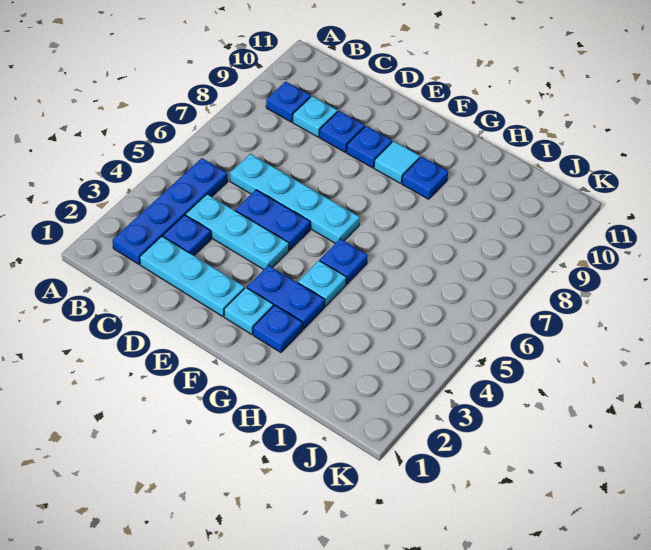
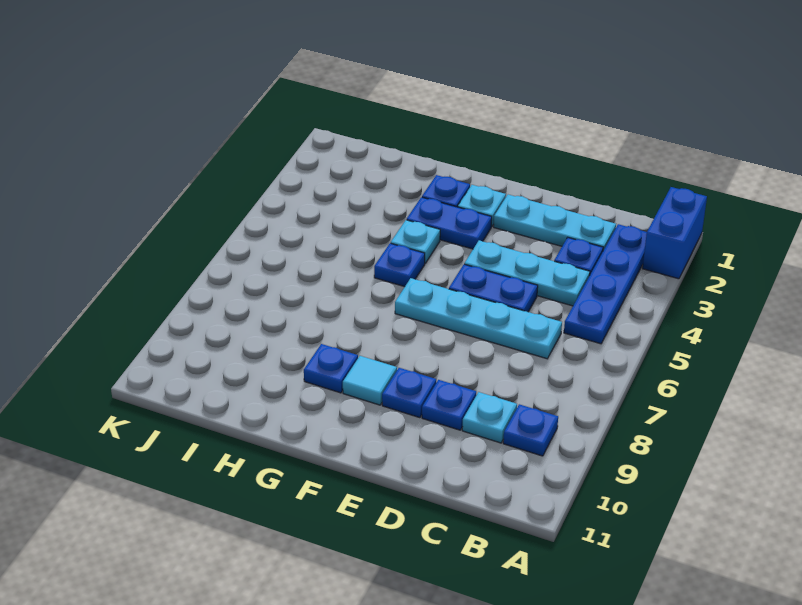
none -> blue brick A1:A2 level 1

